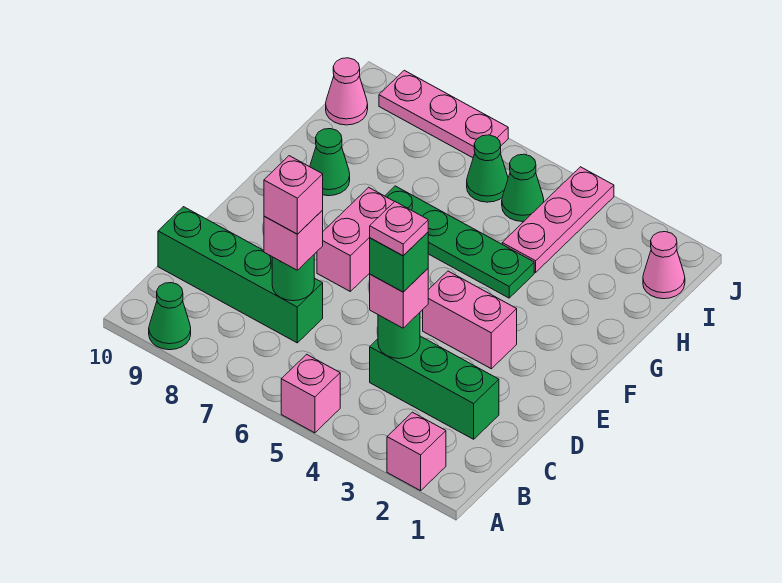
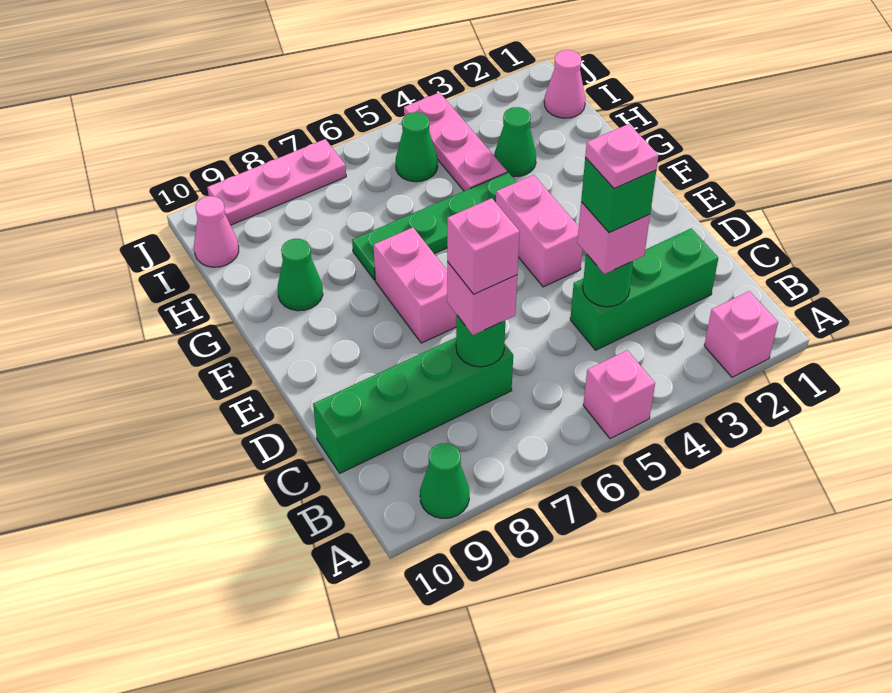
pink brick E3:E4 level 1 -> pink brick E4:F4 level 1
green cone I6 level 1 -> green cone H3 level 1

